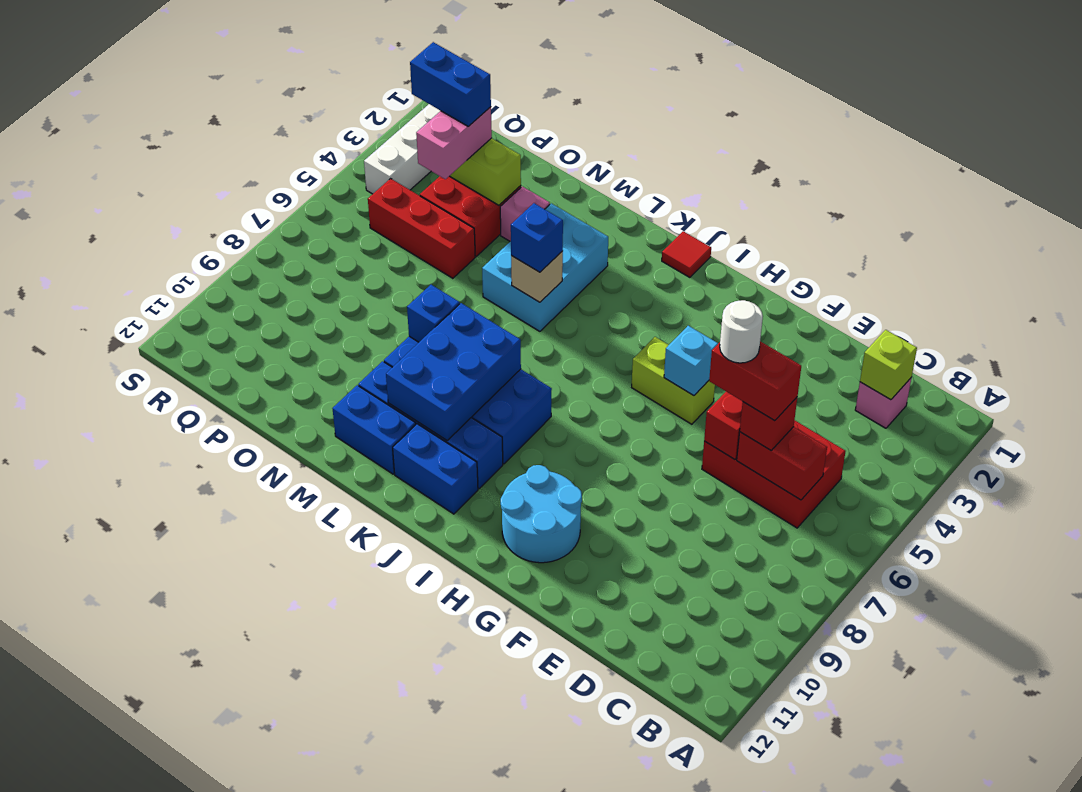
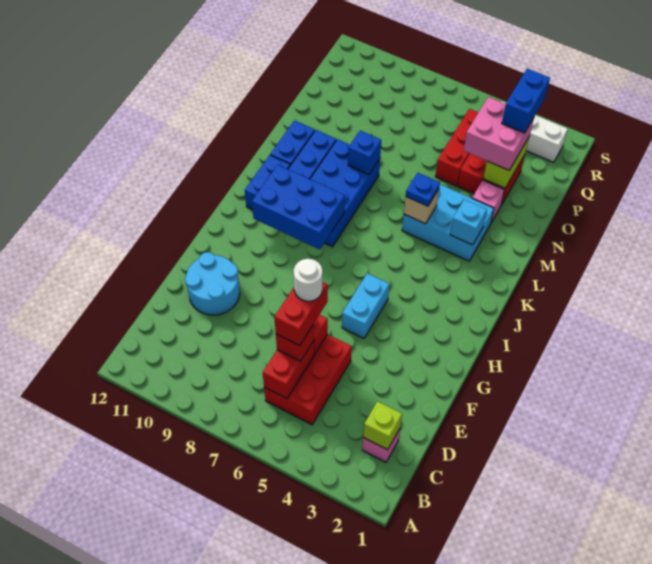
lime brick G5:H5 level 1 -> cyan brick G5:H5 level 1
cyan brick G5 level 2 -> cyan brick L3 level 2
cyan round brick G10:H11 level 1 -> cyan round brick E10:F11 level 1
red tile J1 level 1 -> none
blue brick K8:L10 level 2 -> blue brick I8:J10 level 2
blue brick L5 level 3 -> blue plate L5 level 3
pink brick P3:P4 level 3 -> pink brick O3:P4 level 3

